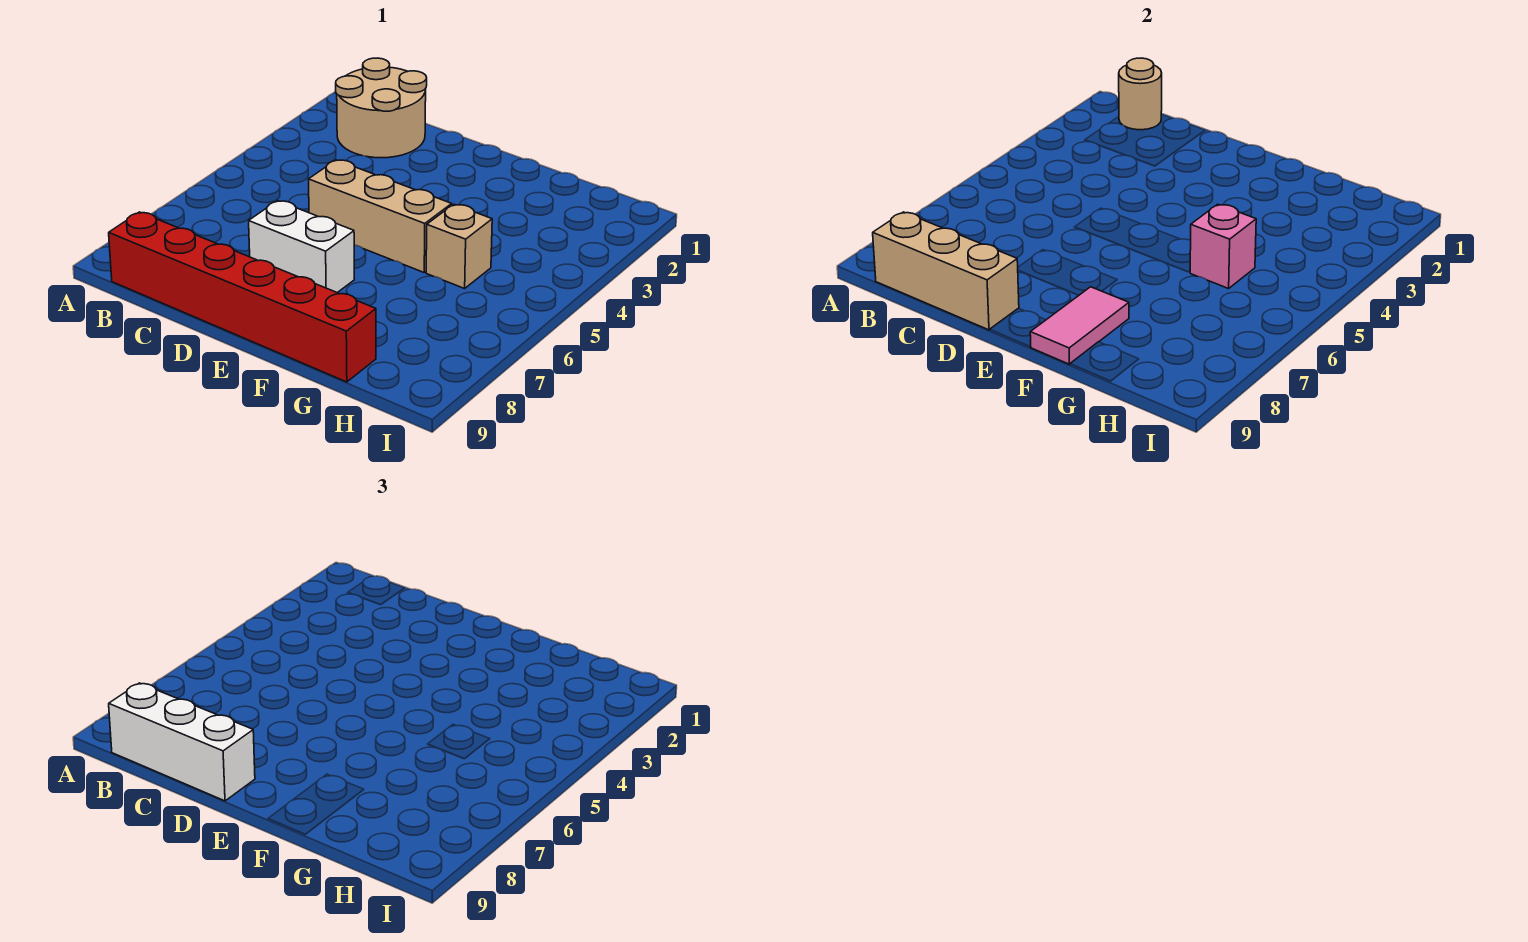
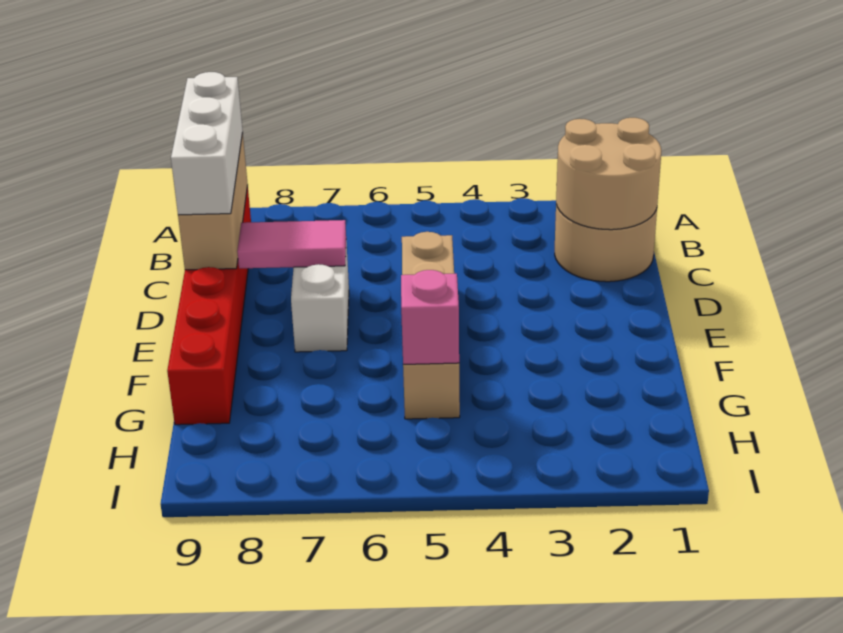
tan round brick B1 level 2 -> tan round brick B1:C2 level 2
pink tile F8:F9 level 2 -> pink tile D7:D8 level 2

